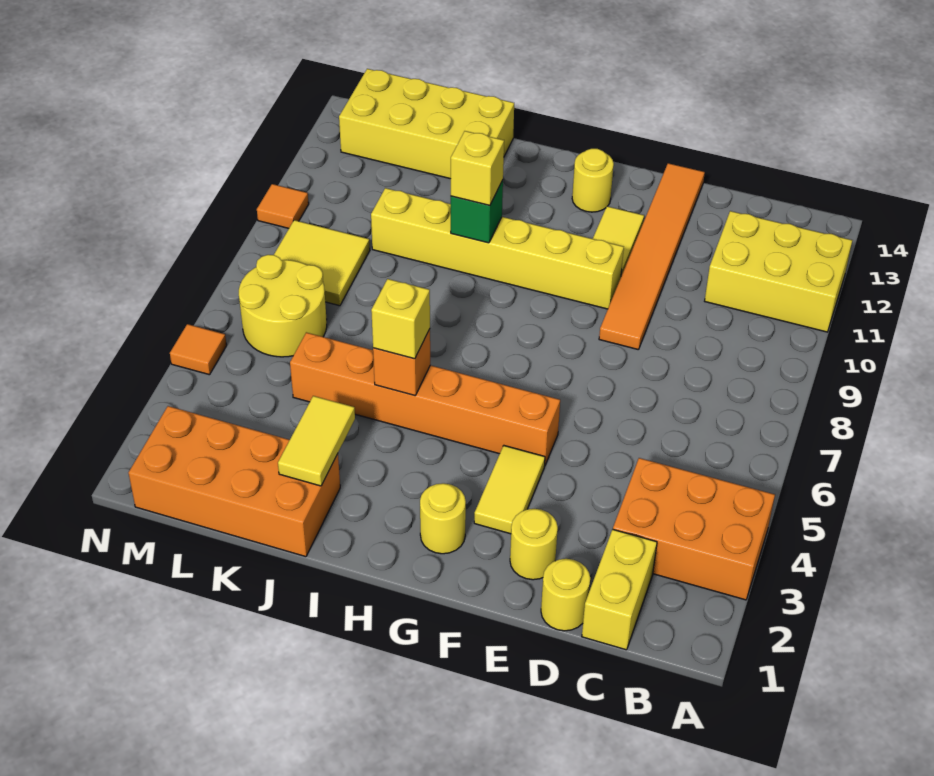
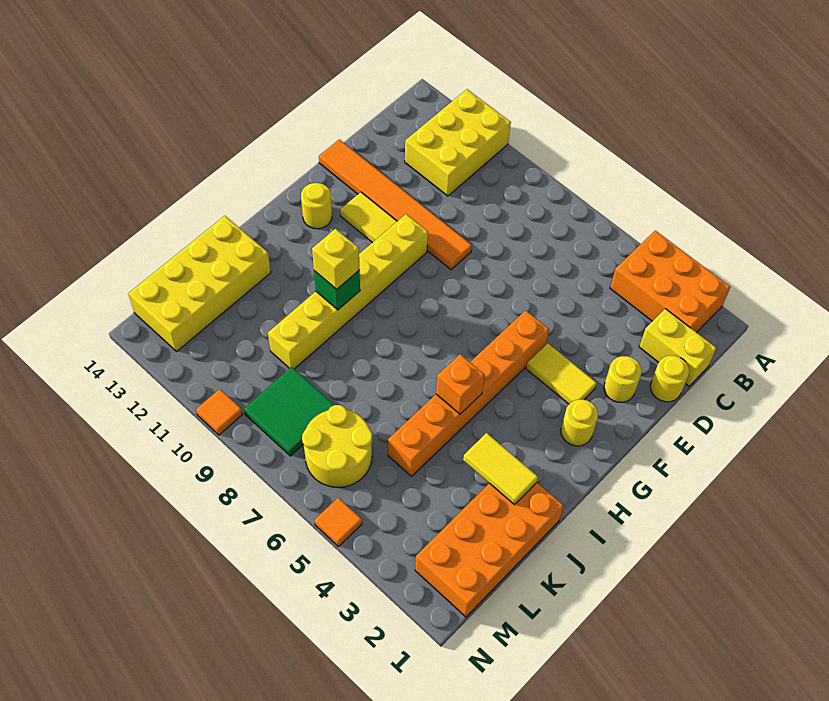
orange brick A3:C4 level 1 -> orange brick A2:B4 level 1
yellow brick I5 level 3 -> none
yellow tile L8:M9 level 1 -> green tile L8:M9 level 1

